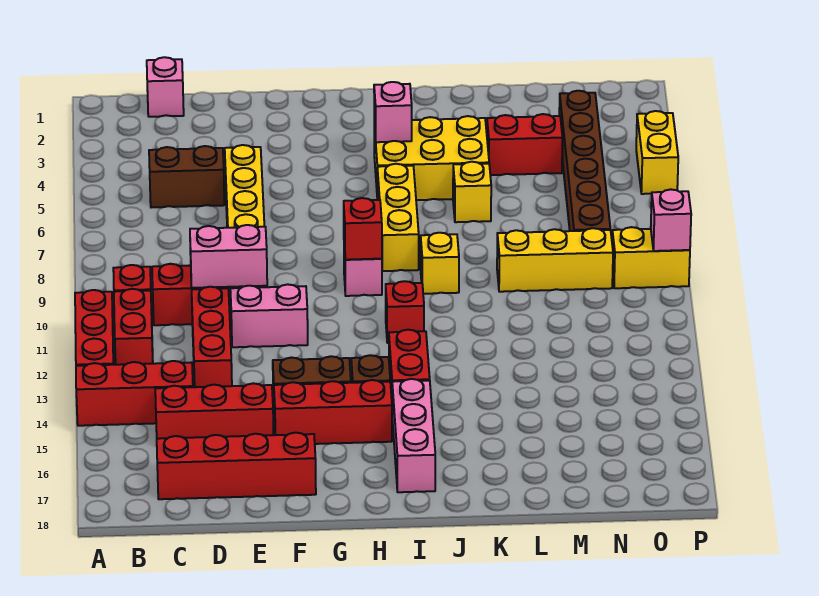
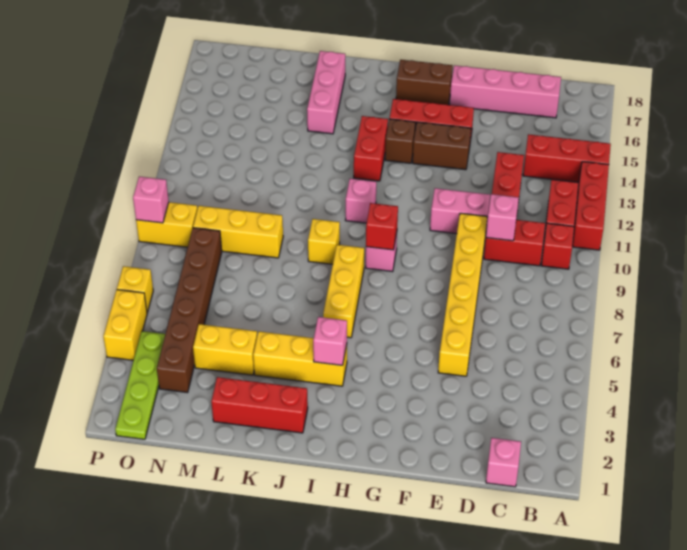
brown brick C5:D5 level 1 -> brown brick G17:H17 level 1
red brick C15:E15 level 1 -> red brick J2:L2 level 1
red brick C17:F17 level 1 -> pink brick C17:F17 level 1
pink brick D10:E10 level 2 -> pink brick D10 level 2
yellow brick I4:K5 level 1 -> yellow brick I4:K4 level 1
red brick I11 level 1 -> pink brick I11 level 1
pink brick I15:I17 level 1 -> pink brick K15:K17 level 1
yellow brick K6 level 1 -> yellow brick P6 level 1
red brick L4:M4 level 1 -> yellow brick L4:M4 level 1
none -> lime plate O1:O4 level 1

